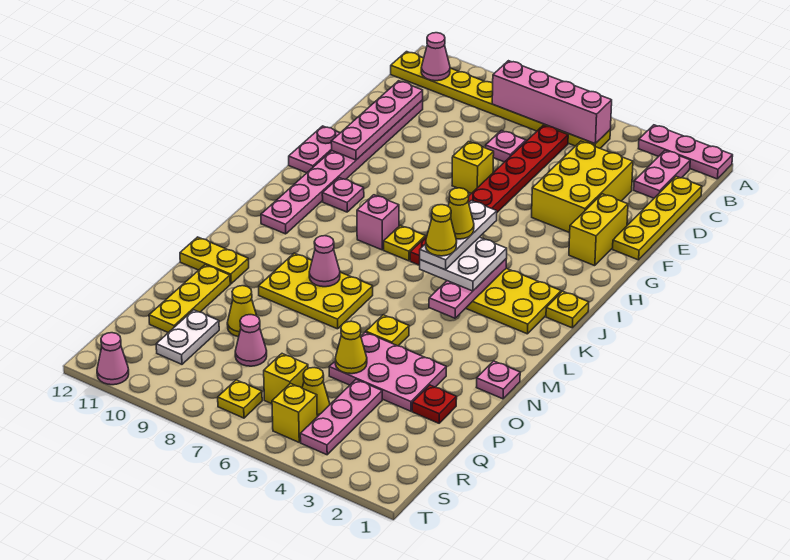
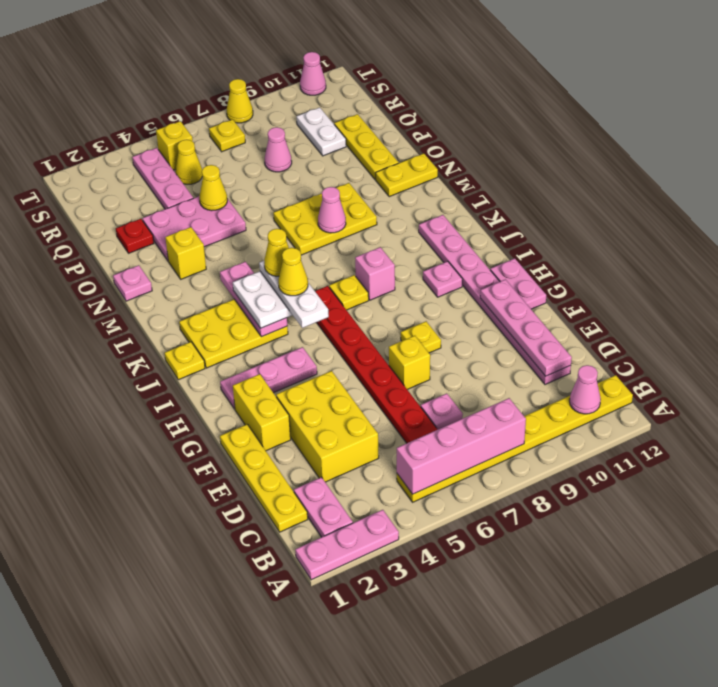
none -> pink plate H2:H4 level 1
yellow plate N5 level 1 -> yellow plate G8 level 1
yellow cone P9 level 1 -> yellow cone T8 level 1
yellow brick R6 level 1 -> yellow brick N3 level 1

